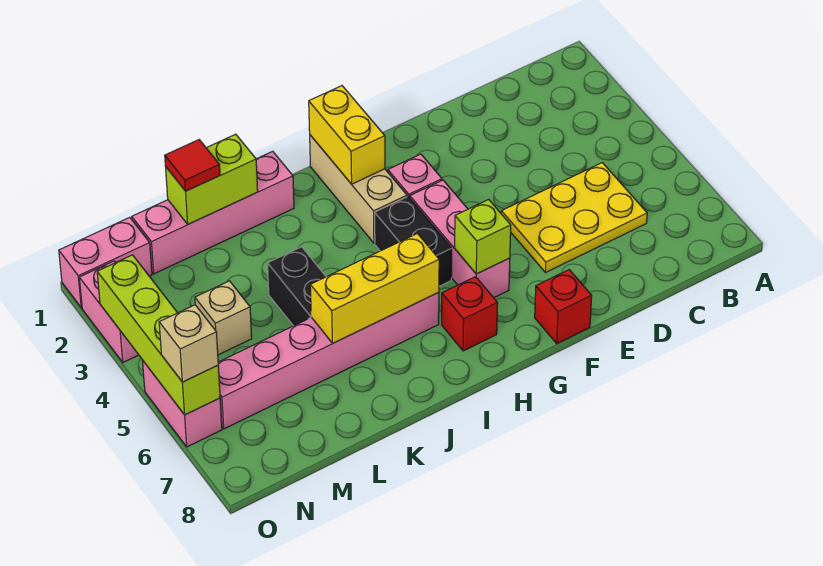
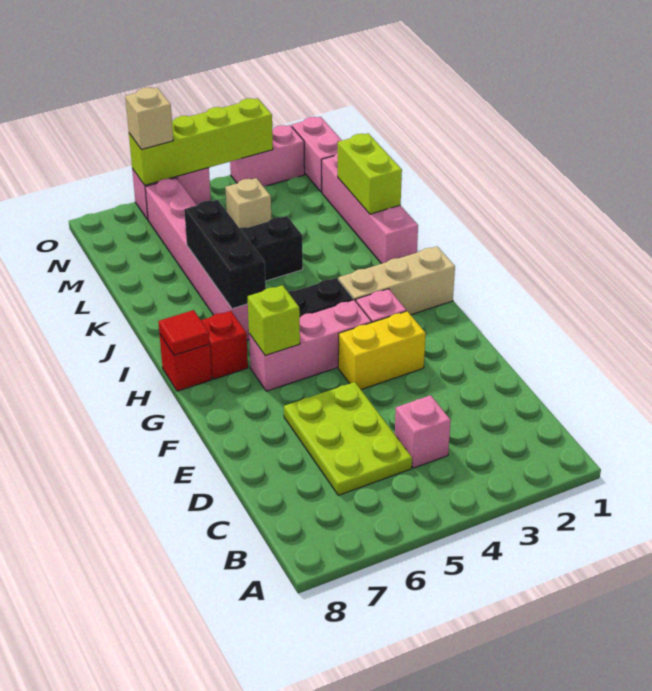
none -> pink brick C4 level 1
yellow plate C5:E6 level 1 -> lime plate C5:E6 level 1
red brick F8 level 1 -> red brick H8 level 1
yellow brick H1:H2 level 2 -> yellow brick F3:F4 level 1
yellow brick I6:K6 level 2 -> black brick I6:K6 level 2
red tile L1 level 3 -> red tile H8 level 2

